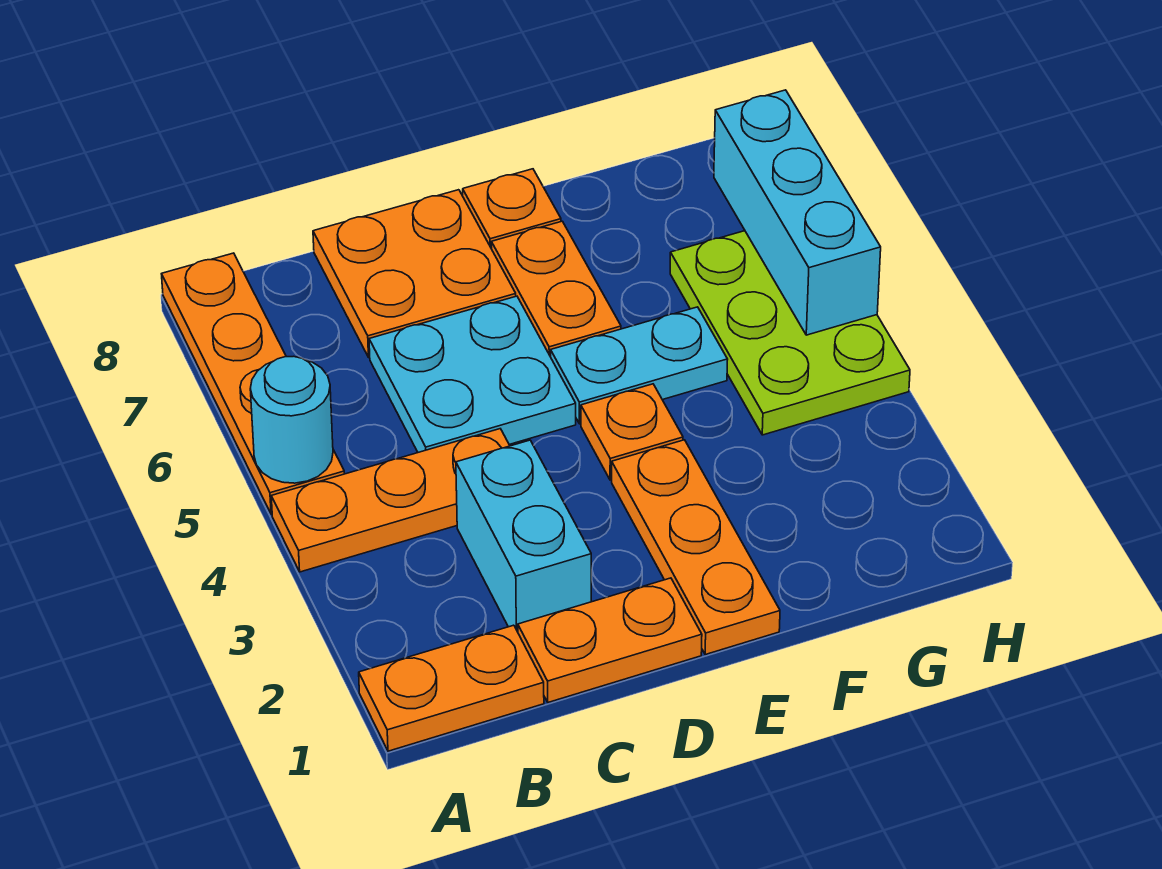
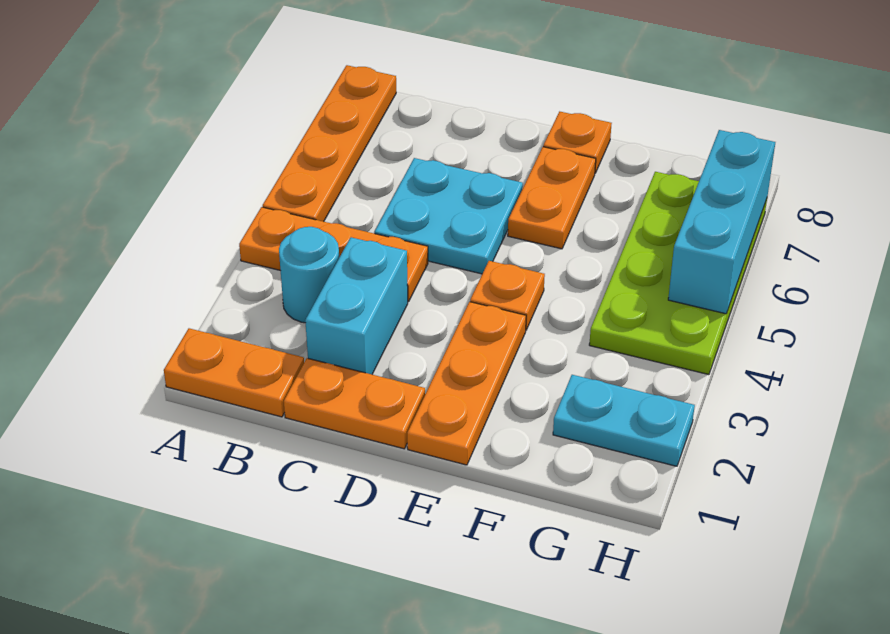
cyan round brick A5 level 2 -> cyan round brick B3 level 1
orange plate C7:D8 level 1 -> none
cyan plate E5:F5 level 1 -> cyan plate G2:H2 level 1
lime plate G4:H6 level 1 -> lime plate G4:H7 level 1

